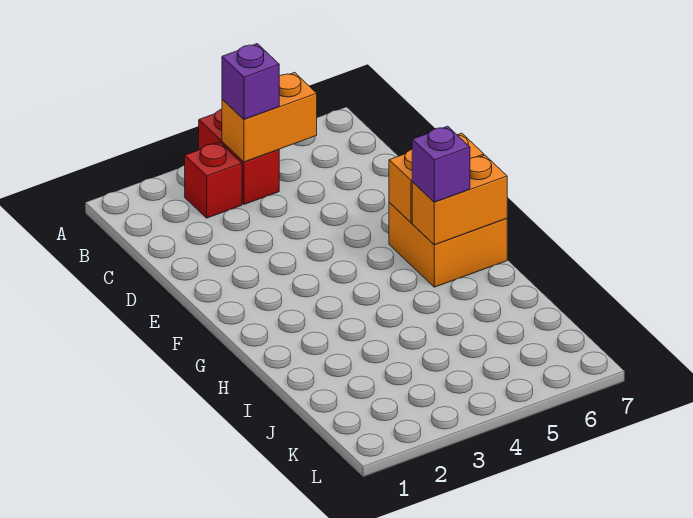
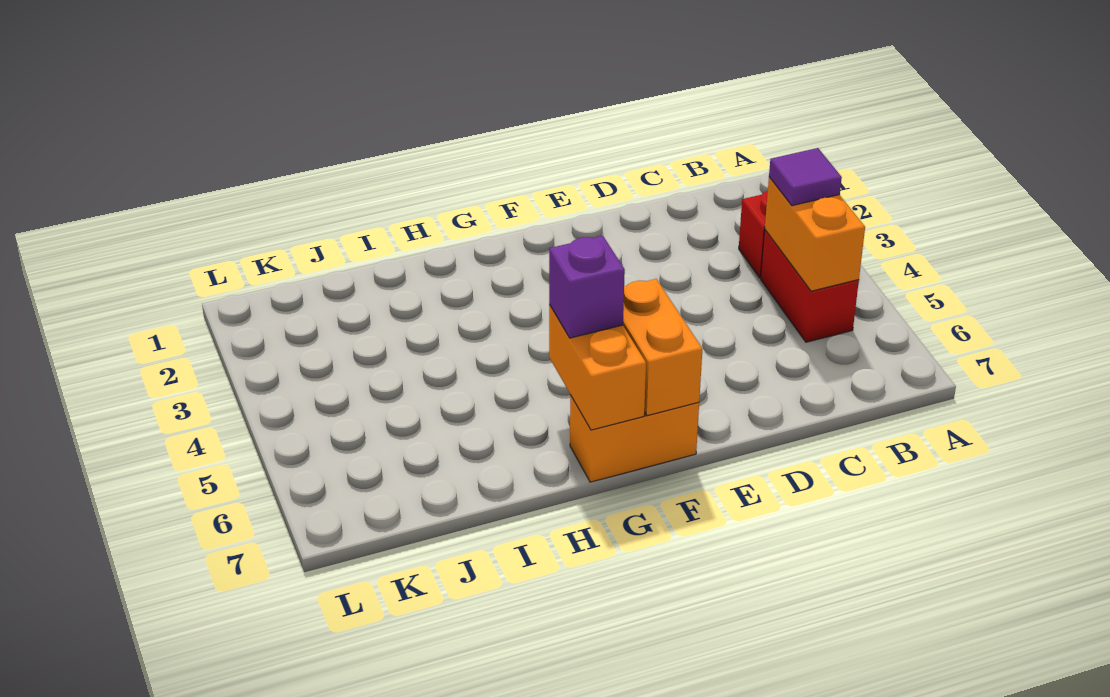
red brick A4:B4 level 1 -> red brick B4:B5 level 1
purple brick B4 level 3 -> purple tile B4 level 3
orange brick F6:G7 level 1 -> orange brick F7:G7 level 1

